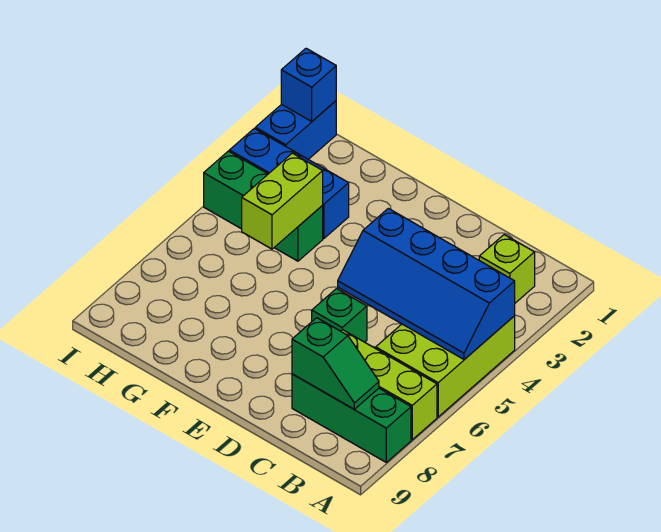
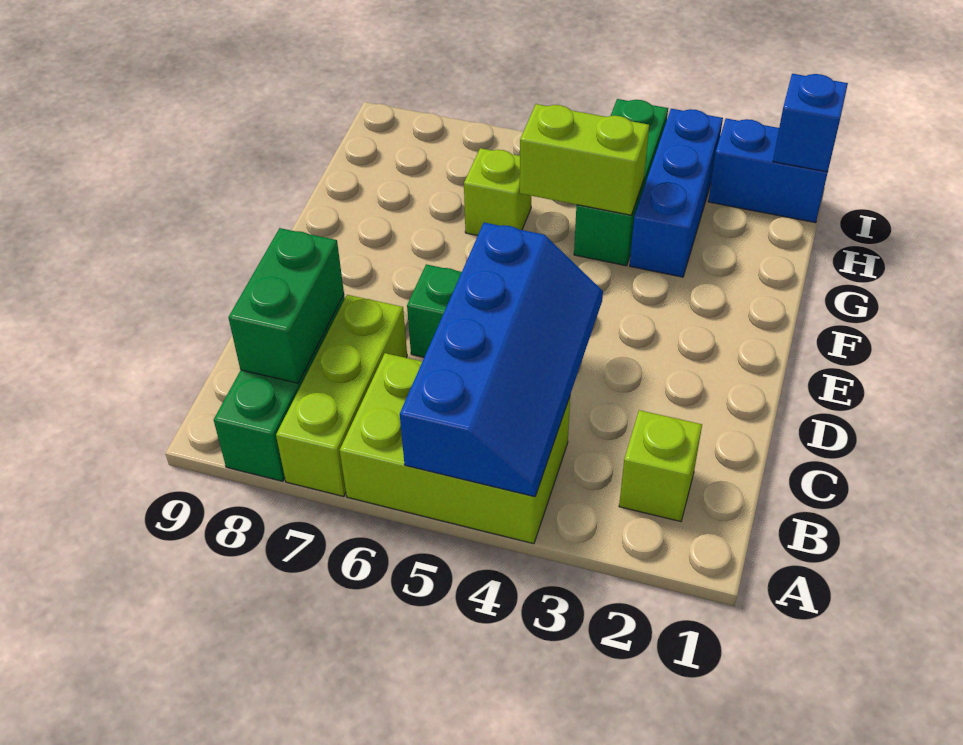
blue slope A4:D5 level 2 top 4 -> blue slope A4:D5 level 2 top 5
green slope B8:C8 level 2 top C -> green brick B8:C8 level 2
none -> lime brick G6 level 1

